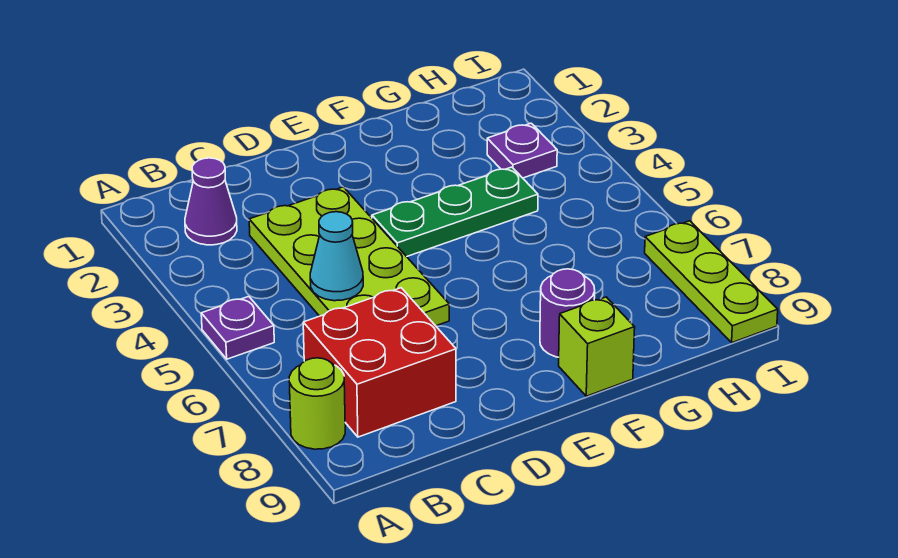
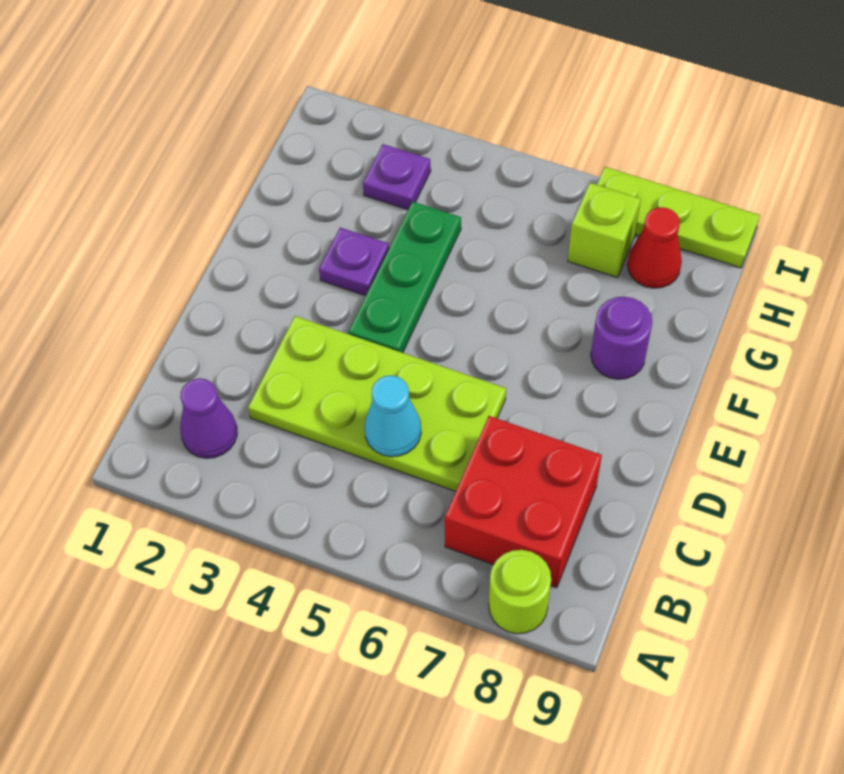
purple plate A5 level 1 -> purple plate F3 level 1
lime brick F9 level 1 -> lime brick H7 level 1
none -> red cone H8 level 1

